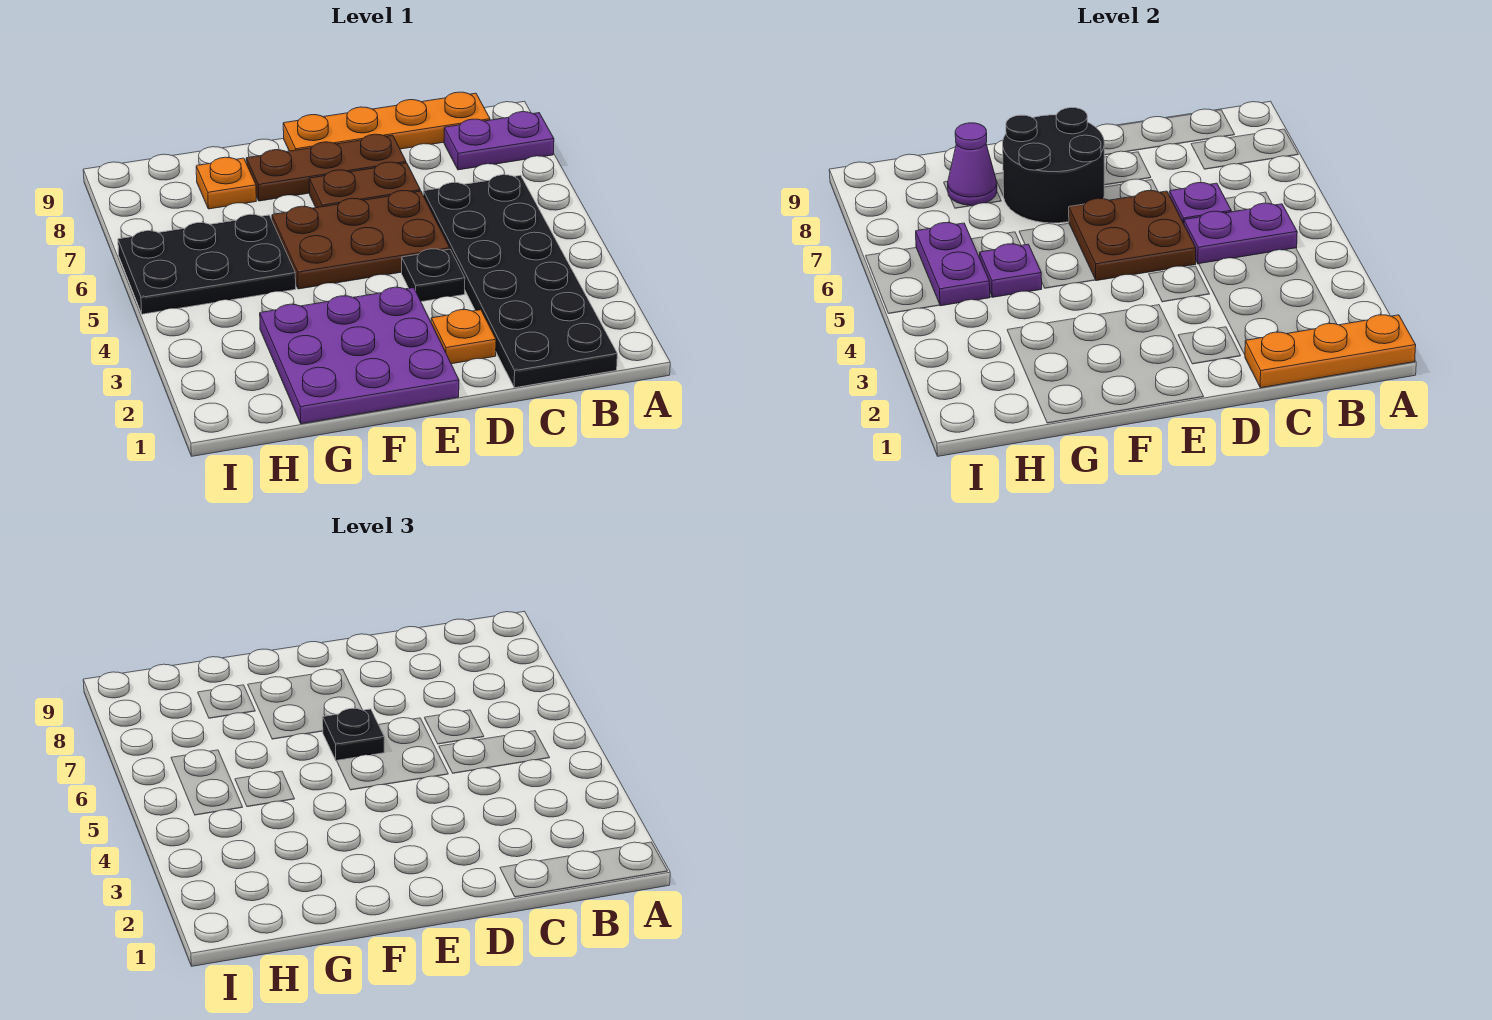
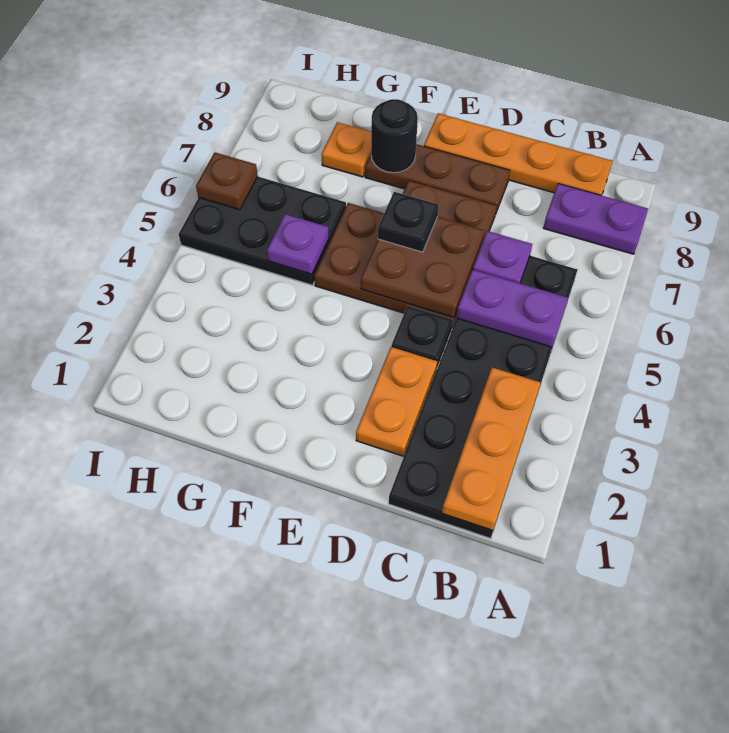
orange plate A1:C1 level 2 -> orange plate B1:B3 level 2
orange plate D2 level 1 -> orange plate D2:D3 level 1
purple plate E1:G3 level 1 -> none
black round brick E7:F8 level 2 -> black round brick F8 level 2
purple cone G8 level 2 -> none
purple plate H5:H6 level 2 -> none
none -> brown plate I6 level 2

